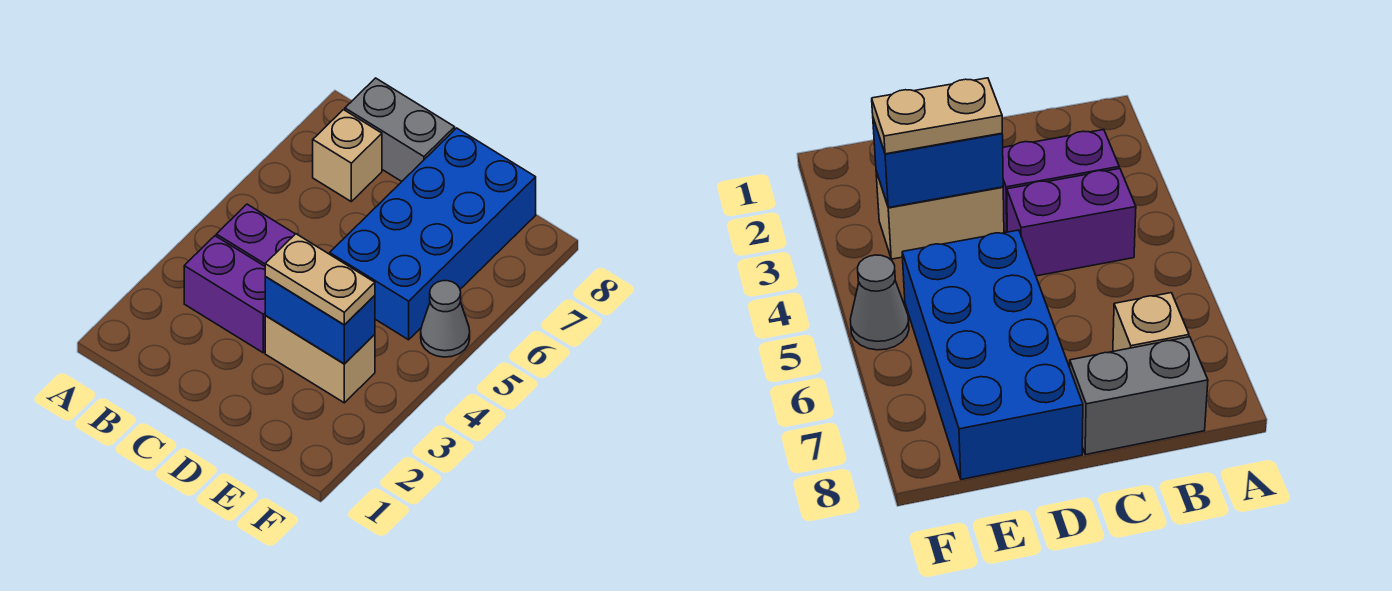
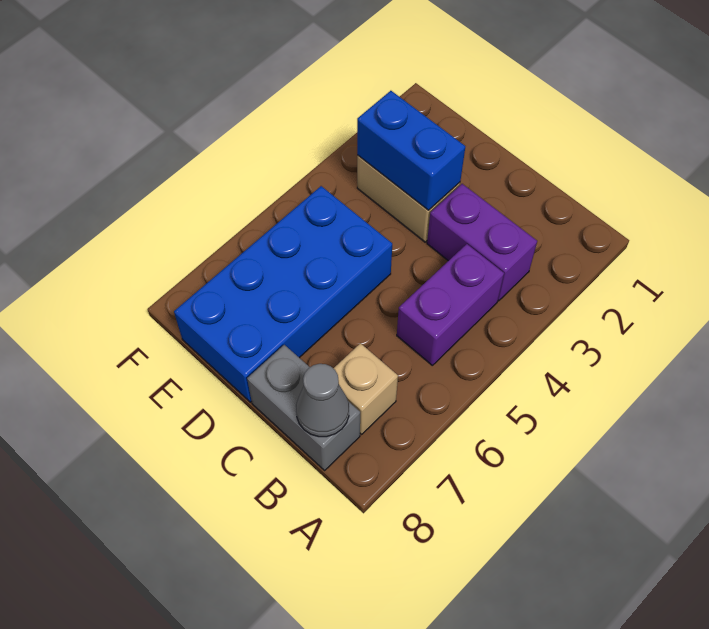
purple brick B4:C4 level 1 -> purple brick B4:B5 level 1
tan plate D3:E3 level 3 -> none
grey cone F5 level 1 -> grey cone B8 level 2

